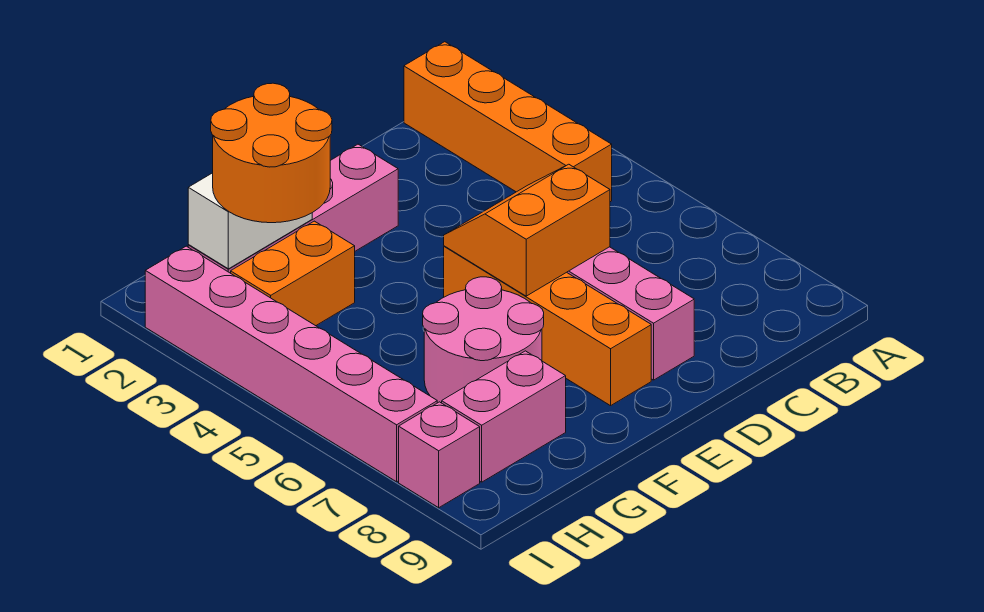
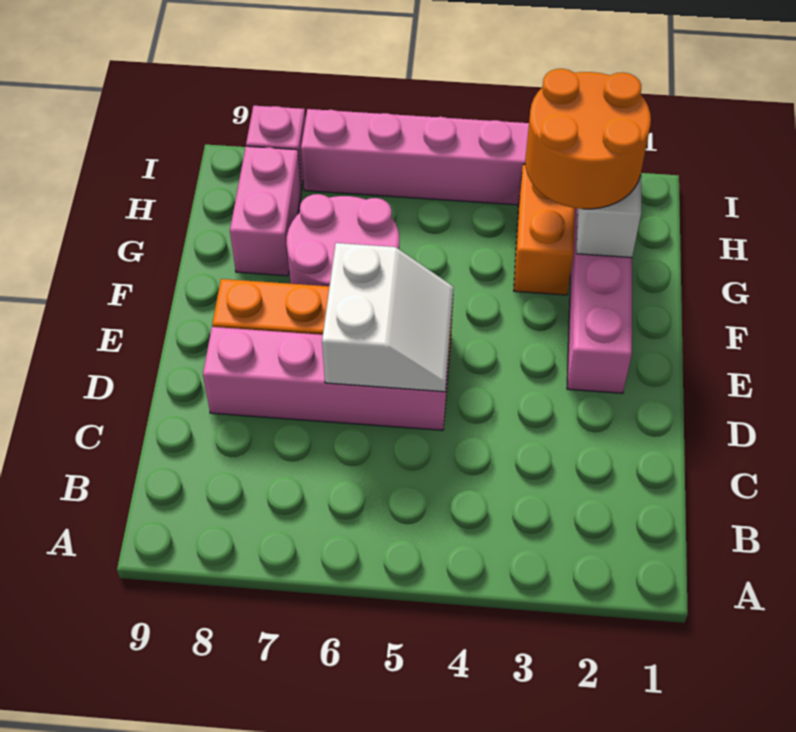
orange brick B1:B4 level 1 -> none
orange slope D5:E6 level 2 top 6 -> white slope D5:E6 level 2 top 6

